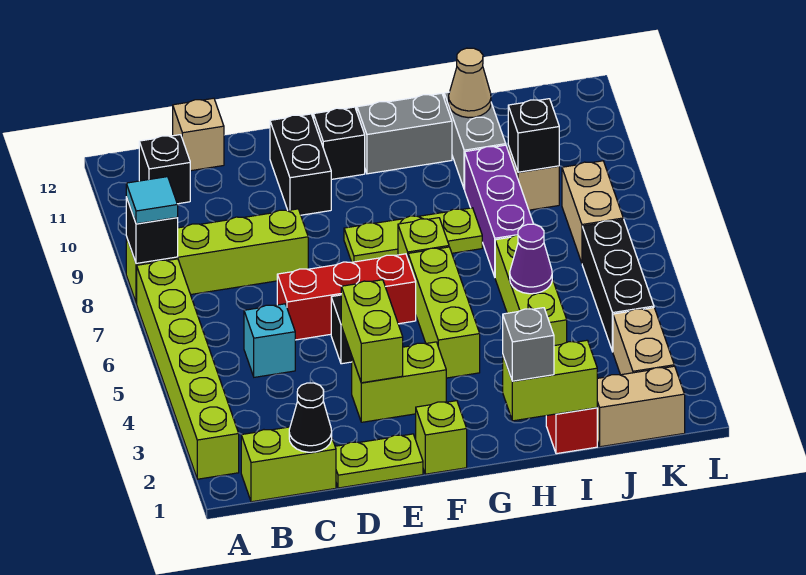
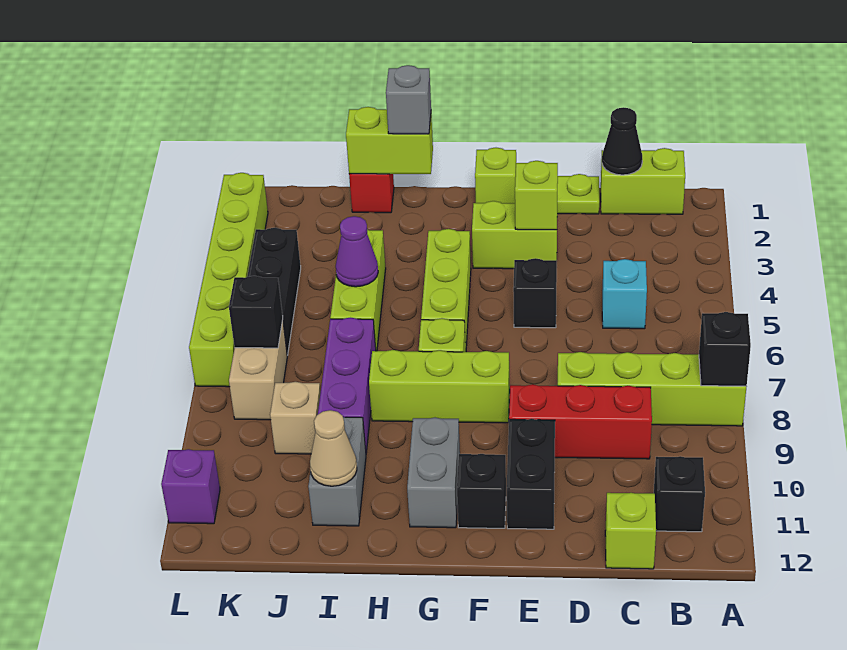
lime brick A2:A7 level 1 -> lime brick L2:L7 level 1
cyan tile A8 level 3 -> none
tan brick C12 level 1 -> lime brick C12 level 1
red brick D6:F6 level 1 -> red brick C9:E9 level 1
lime brick E3:E4 level 2 -> lime brick E3 level 2
lime plate F8:H8 level 1 -> lime brick F8:H8 level 1
grey brick G11:H11 level 1 -> grey brick G10:G11 level 1
tan brick J1:K1 level 1 -> none
black brick J9 level 2 -> black brick K7 level 2
tan brick K2:K3 level 1 -> none
none -> purple brick L11 level 1

